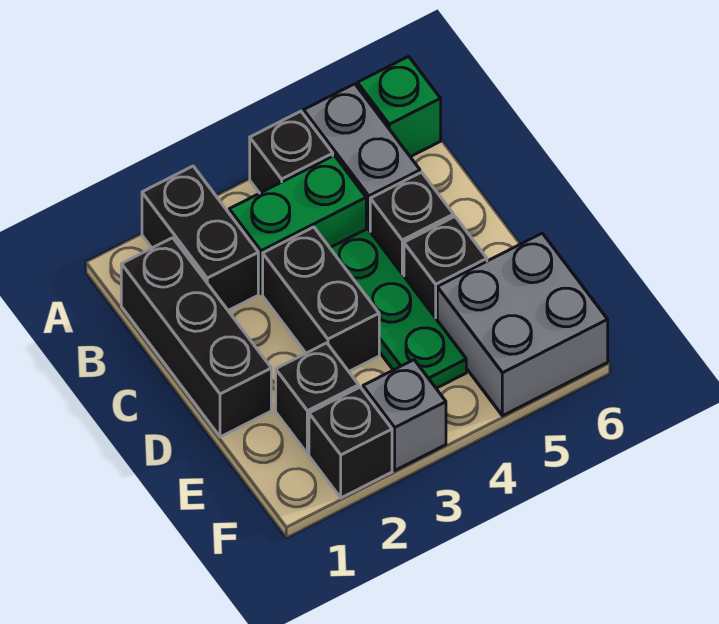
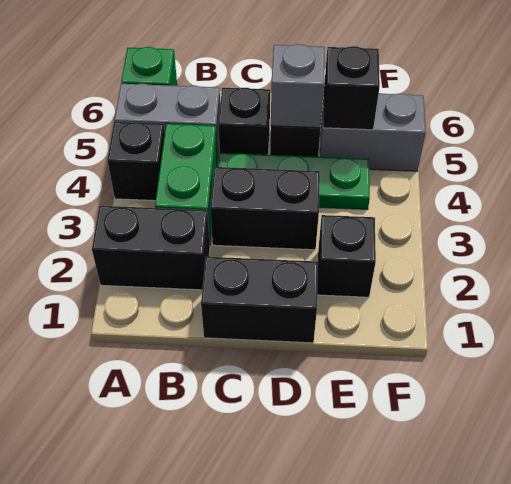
black brick B1:D1 level 1 -> black brick C1:D1 level 1
grey brick E5:F6 level 1 -> grey brick E5:F5 level 1
black brick F2 level 1 -> black brick E5 level 2
grey brick F3 level 1 -> grey brick D5 level 2

